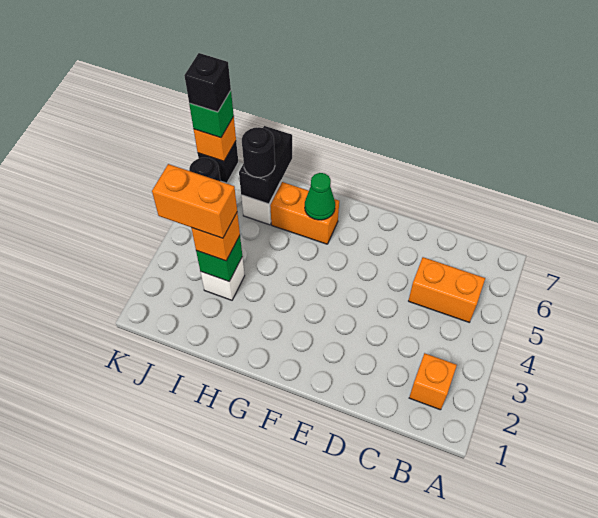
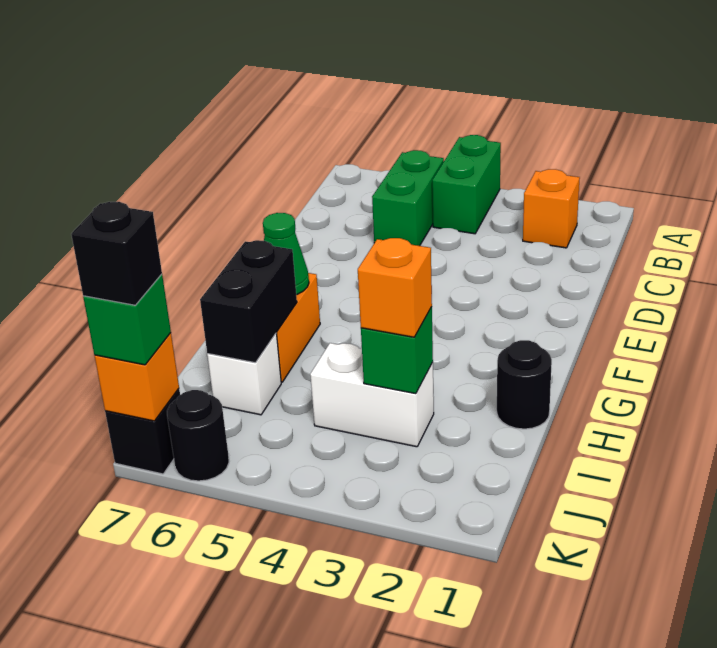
none -> green brick A4:B4 level 1
orange brick B5:C5 level 1 -> green brick B5:C5 level 1
white brick I3 level 1 -> white brick I3:I4 level 1
orange brick I3:J3 level 4 -> none
black brick I6:I7 level 2 -> black brick H6:I6 level 2
black round brick I6 level 3 -> black round brick H1 level 1

